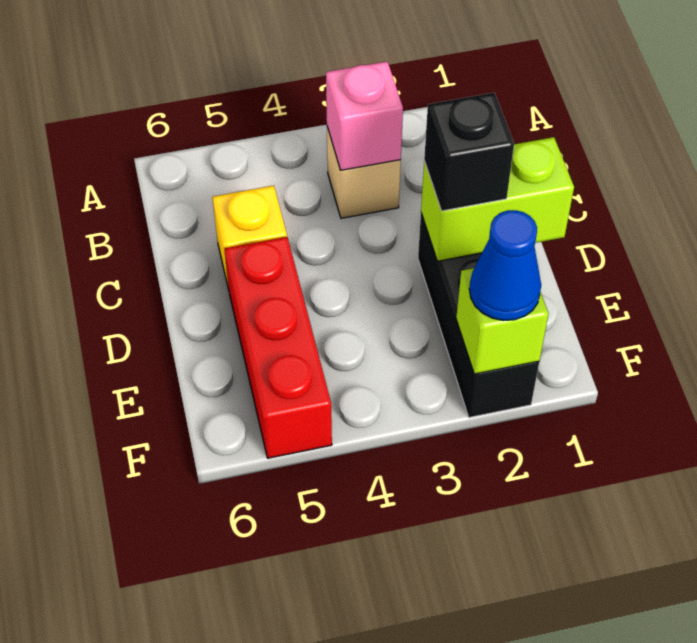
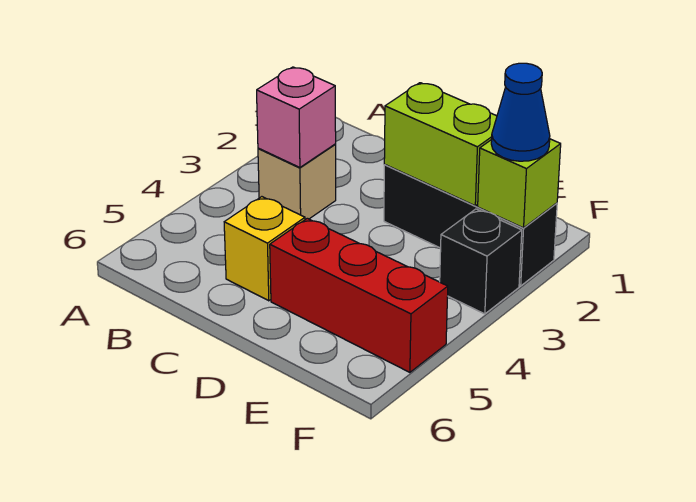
lime brick D1:D2 level 2 -> lime brick D2:E2 level 2
black brick D2 level 3 -> black brick F3 level 1

